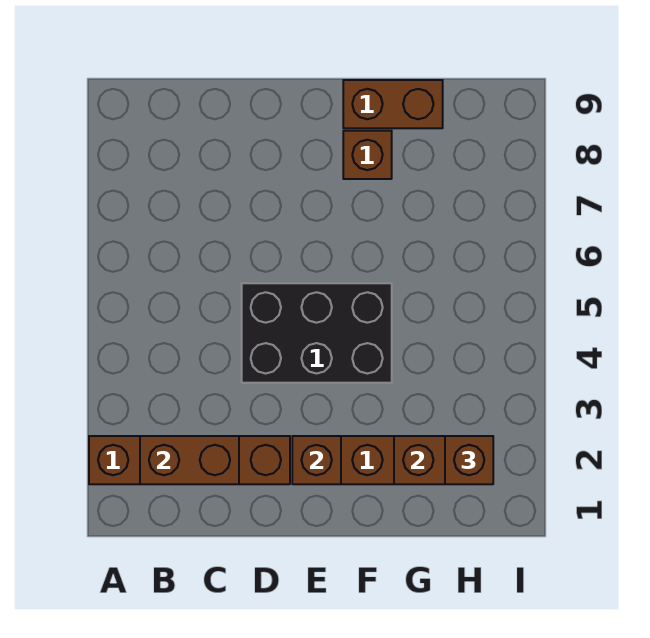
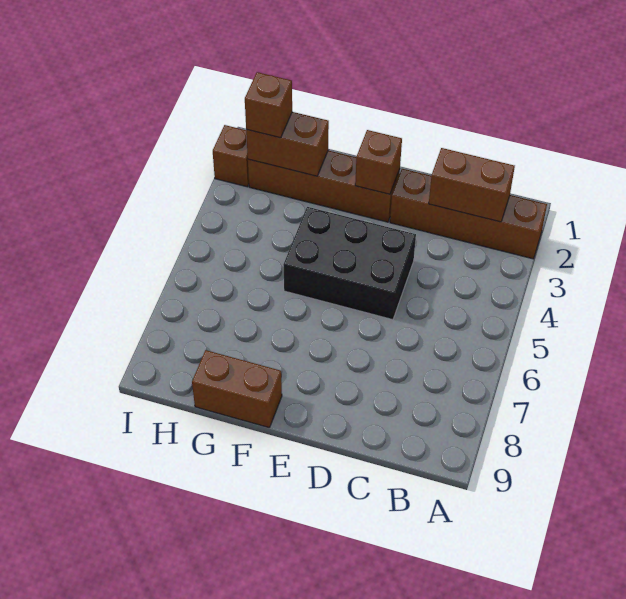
brown brick F8 level 1 -> brown brick I2 level 1

